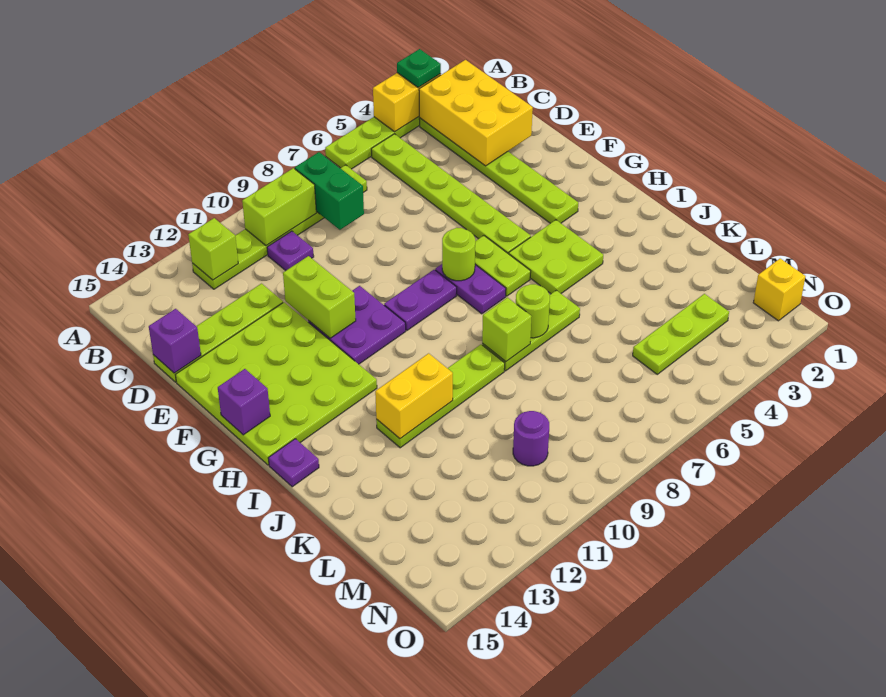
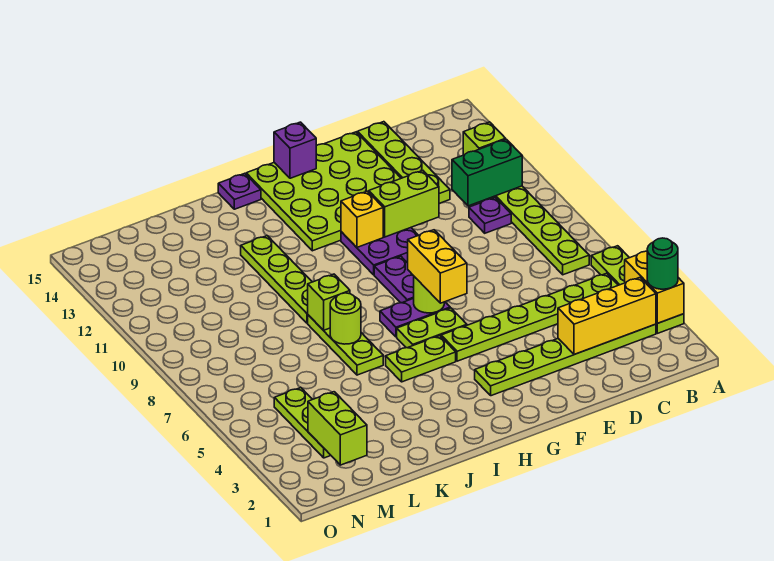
green plate A3 level 3 -> green round brick A3 level 3
yellow brick B2:D3 level 2 -> yellow brick B3:D3 level 2
green brick B8:C8 level 2 -> green brick B11:C11 level 2
lime brick B9:B10 level 2 -> lime brick M2:M3 level 2
purple brick D15 level 2 -> none
lime plate H4:I5 level 1 -> lime plate H5:I5 level 1
yellow brick J11:J12 level 2 -> yellow brick G6:G7 level 3
purple round brick M10 level 1 -> none
yellow brick N1 level 1 -> yellow brick G11 level 2

